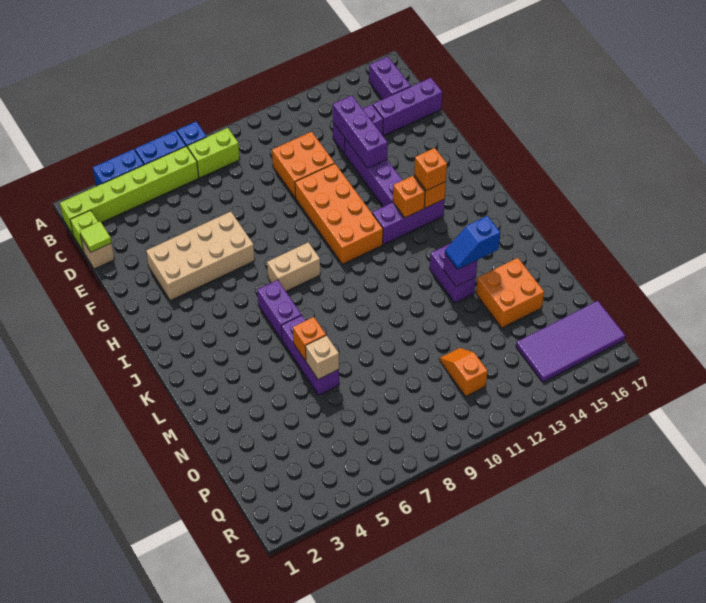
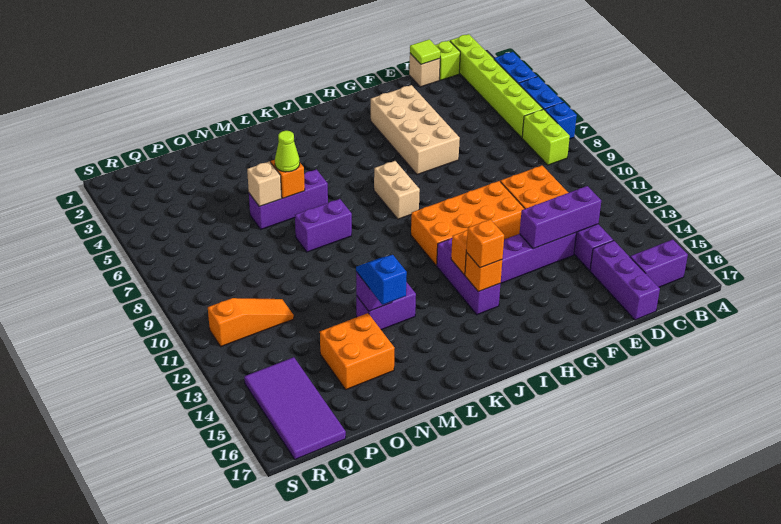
purple brick J6:K6 level 1 -> purple brick L8:M8 level 1
none -> lime cone M6 level 3
orange slope P11:Q11 level 1 top Q -> orange slope P11:R11 level 1 top R

